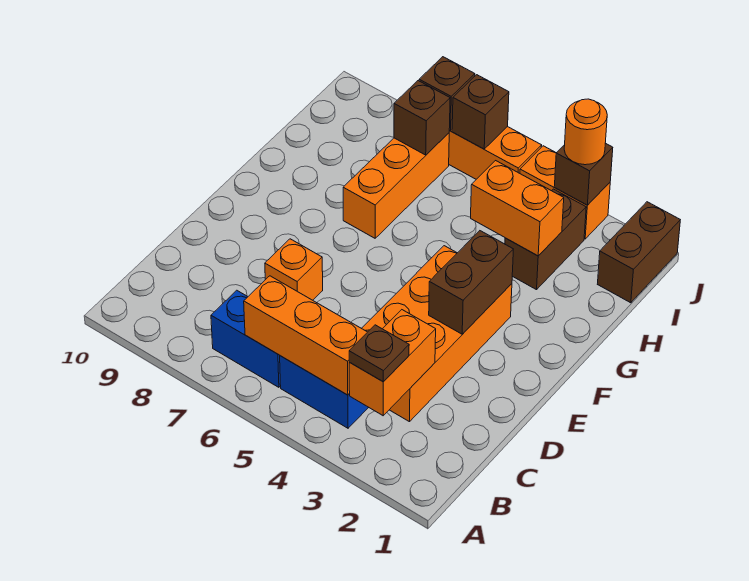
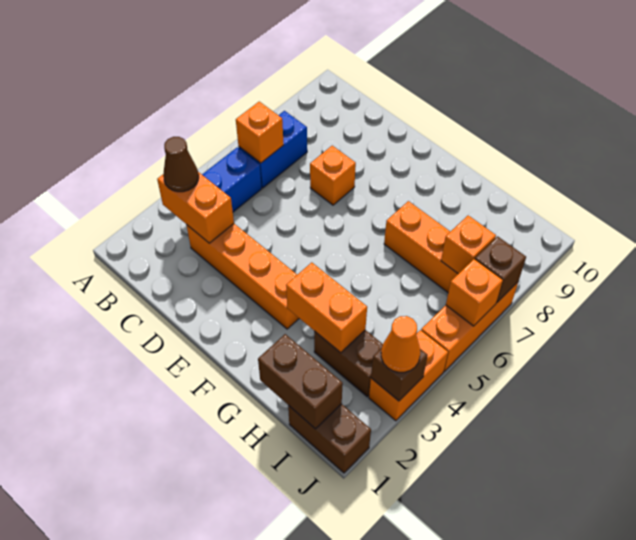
brown plate B3 level 3 -> brown cone B3 level 3
orange brick B4:B6 level 2 -> orange brick B6 level 2
orange brick C3:F4 level 1 -> orange brick C3:F3 level 1
brown brick E3:F3 level 2 -> brown brick H1:I1 level 2
orange brick H3:H4 level 2 -> orange brick G3:H3 level 2
brown brick I7 level 2 -> orange brick I7 level 2
orange round brick J3 level 3 -> orange cone J3 level 3
brown brick J6 level 2 -> orange brick J6 level 2

